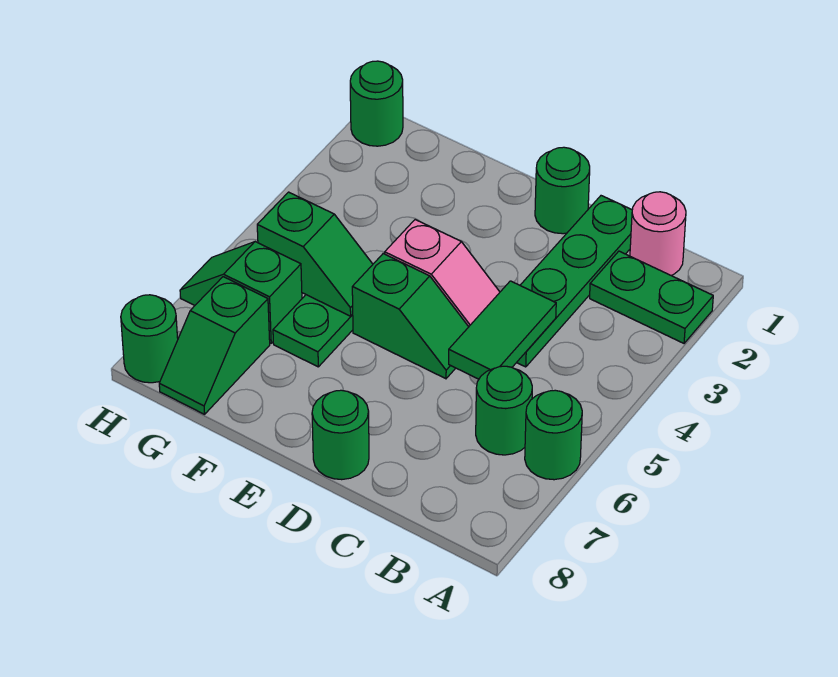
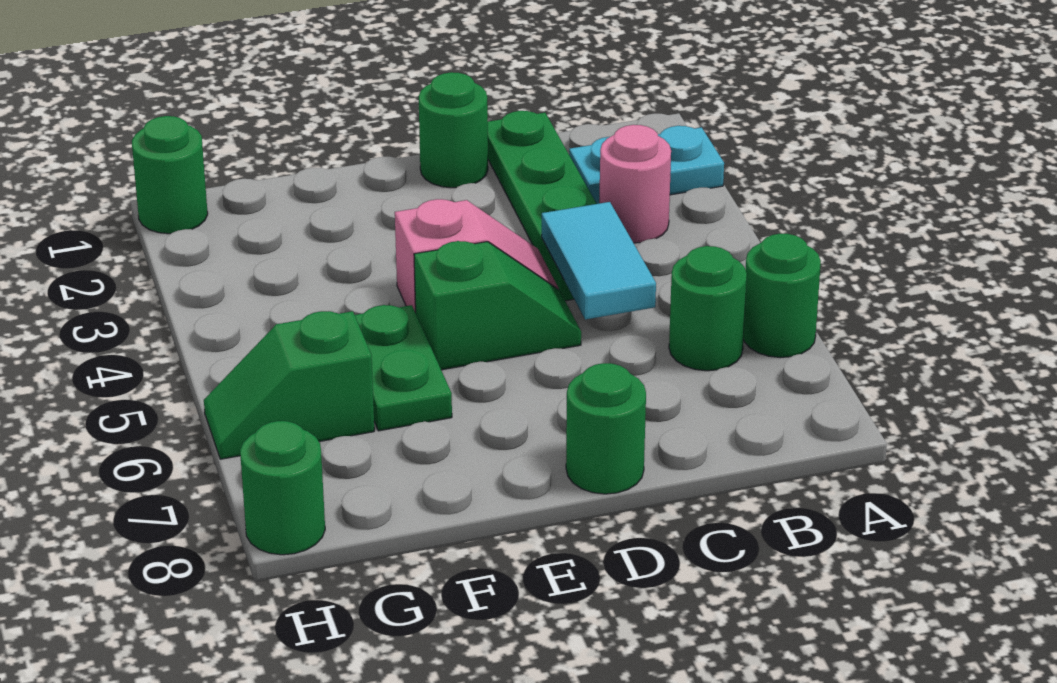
green plate A2:B2 level 1 -> cyan plate A2:B2 level 1
pink round brick B1 level 1 -> pink round brick B3 level 1
green tile C4:C5 level 2 -> cyan tile C4:C5 level 2
green slope F5:G5 level 2 top G -> none
green slope G7:G8 level 1 top 7 -> none

